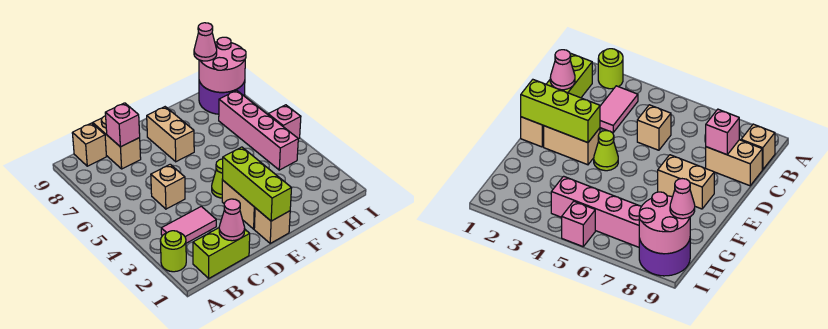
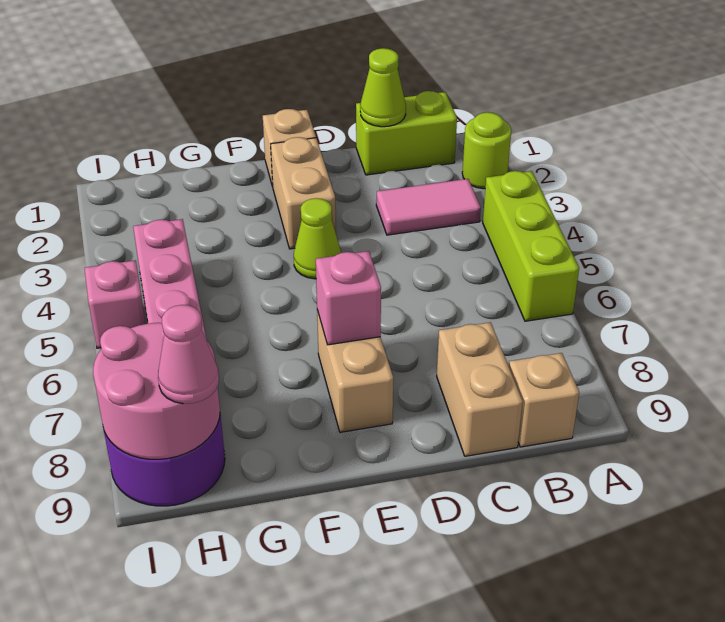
pink cone C1 level 2 -> lime cone C1 level 2
tan brick C5 level 1 -> none
pink brick C8 level 2 -> pink brick E7 level 2
lime brick E1:E3 level 2 -> lime brick A4:A6 level 1

